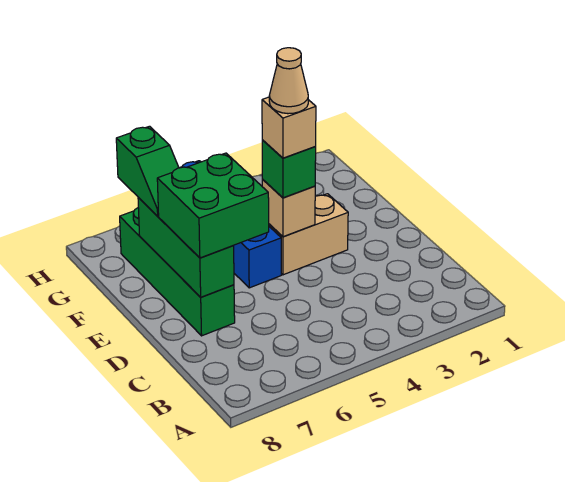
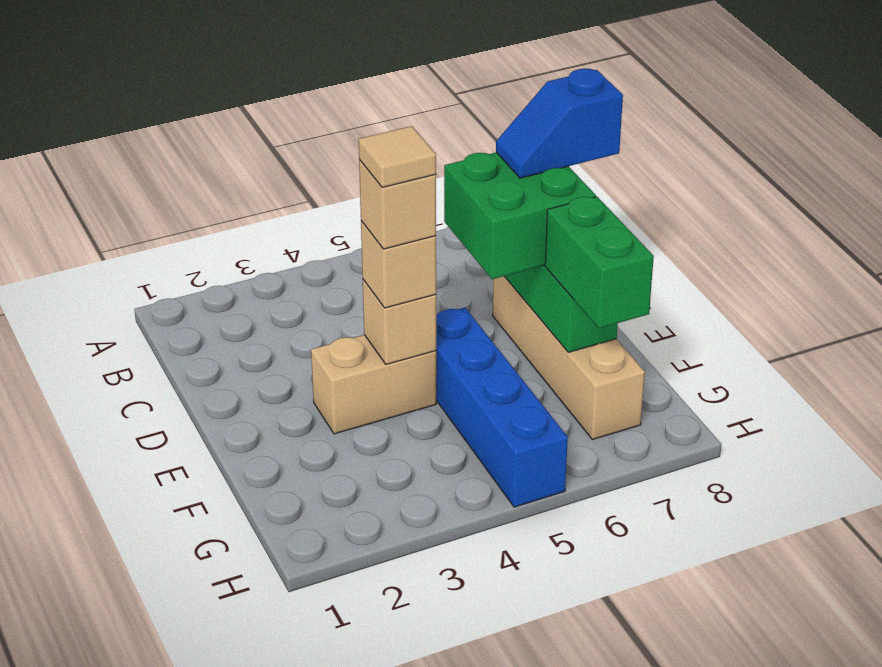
green brick D7:G7 level 1 -> tan brick D7:G7 level 1
none -> blue slope D7:D8 level 4 top 8
green brick E4 level 3 -> tan brick E4 level 3
tan cone E4 level 5 -> tan tile E4 level 5
green slope F7:G7 level 3 top G -> green brick F7:G7 level 3

